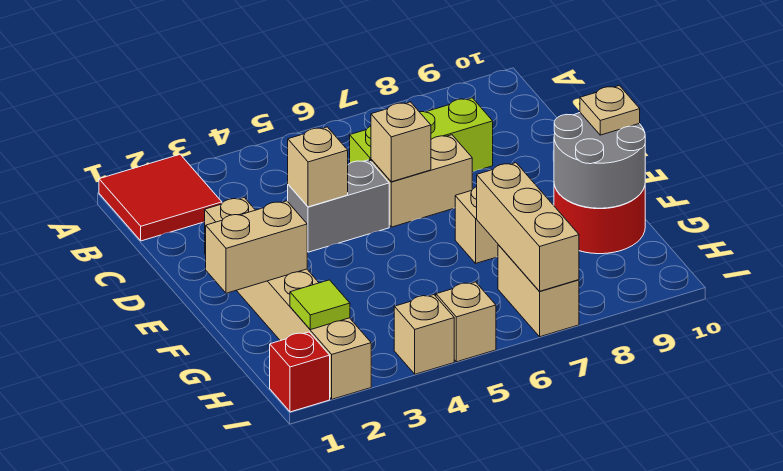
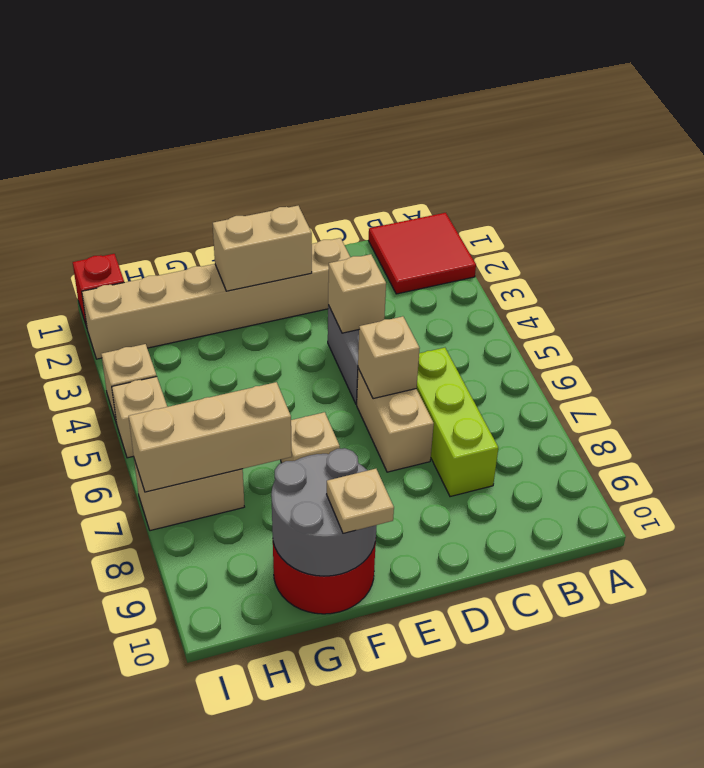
tan brick F1:F2 level 2 -> tan brick E2:F2 level 2
lime tile H2 level 2 -> none

